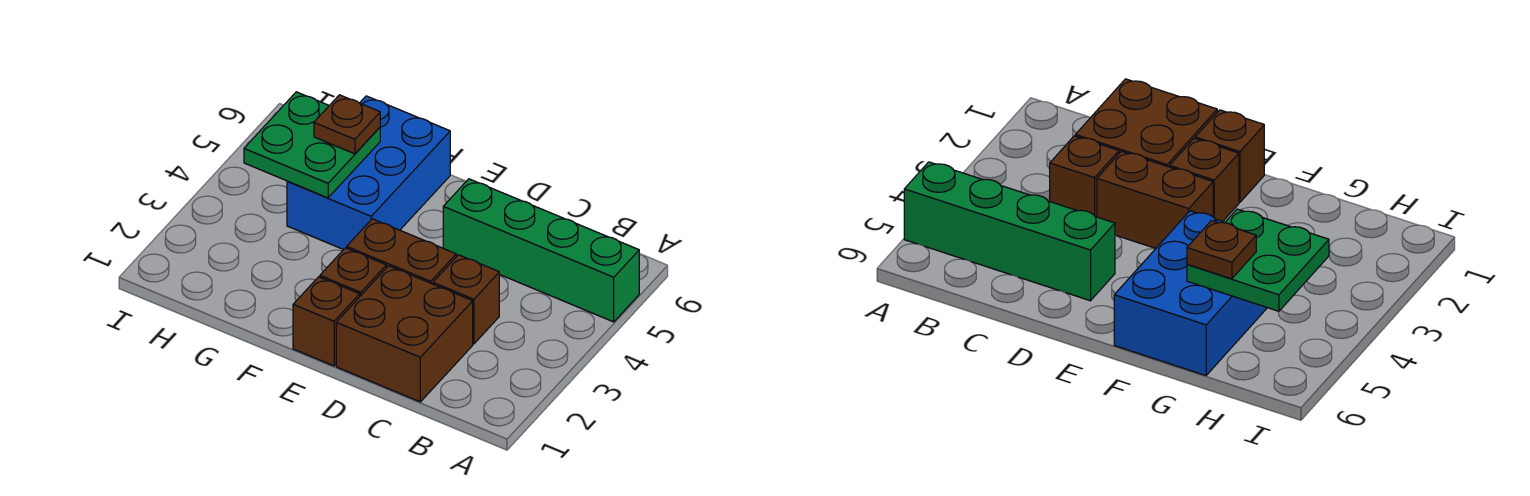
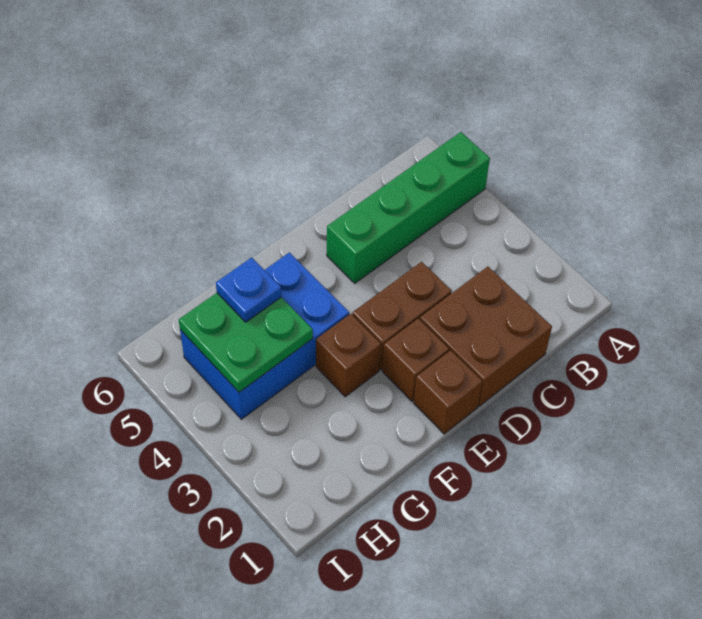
brown brick C3 level 1 -> brown brick F3 level 1
blue brick F4:G6 level 1 -> blue brick F4:H5 level 1
brown plate G5 level 3 -> blue plate G5 level 3

